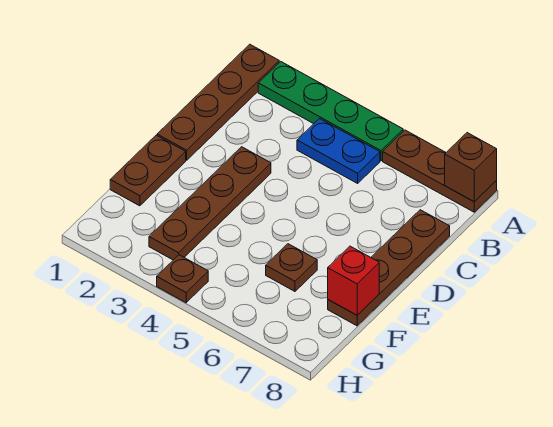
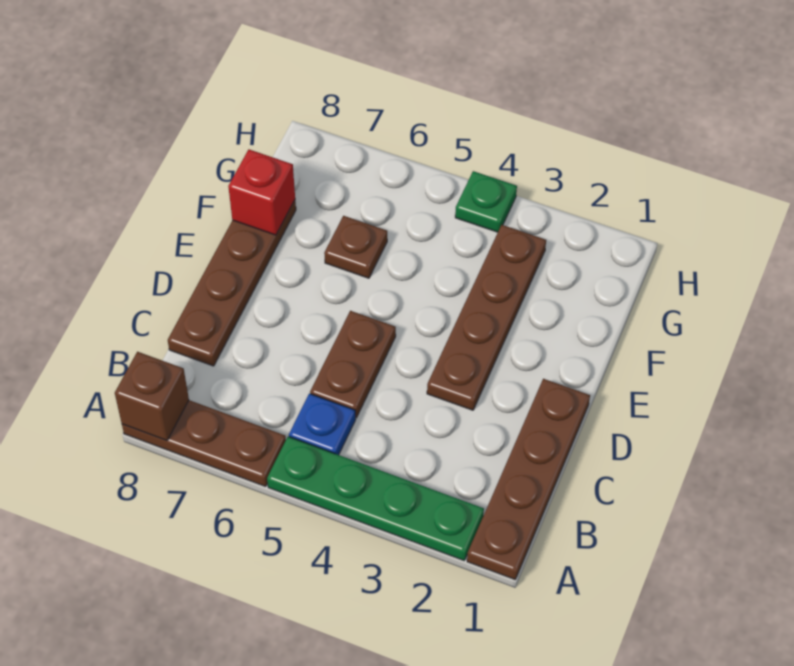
blue plate B4:B5 level 1 -> blue plate B5 level 1
brown plate E1:F1 level 1 -> brown plate C5:D5 level 1
brown plate H4 level 1 -> green plate H4 level 1

